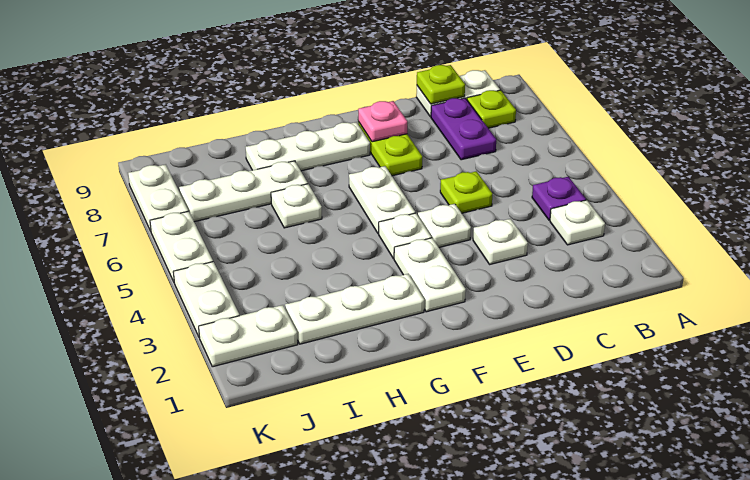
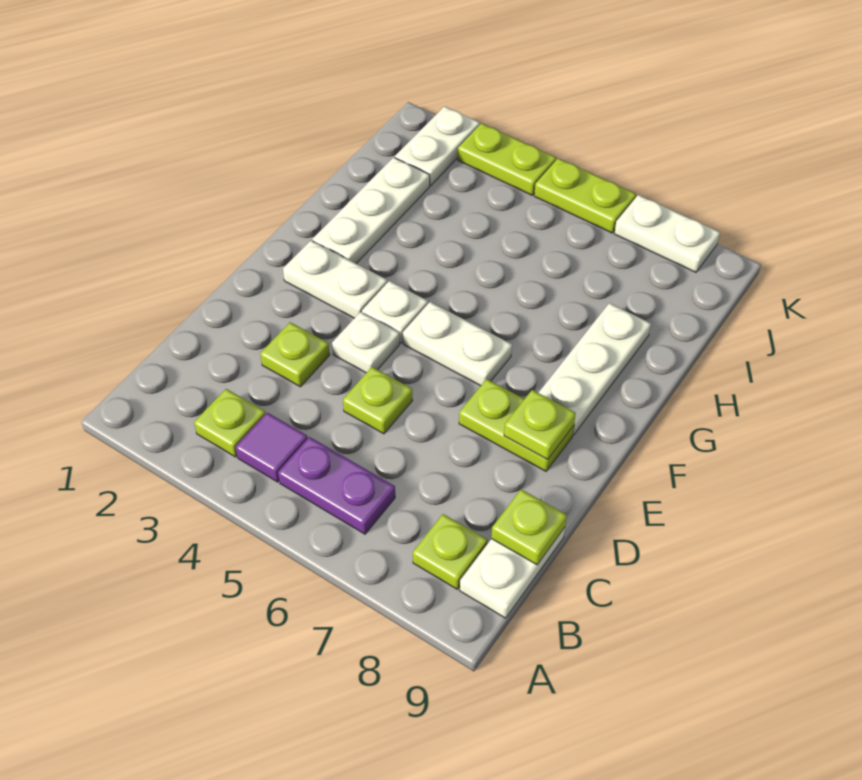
white plate B3 level 1 -> lime plate B3 level 1
purple plate B4 level 1 -> purple tile B4 level 1
purple plate C7:C8 level 1 -> purple plate B5:B6 level 1
white plate D3 level 1 -> lime plate D3 level 1
pink plate E8 level 2 -> lime plate E8 level 2
white plate H6 level 1 -> none
white plate H7:J7 level 1 -> none
white plate K3:K4 level 1 -> lime plate K3:K4 level 1
white plate K5:K6 level 1 -> lime plate K5:K6 level 1

